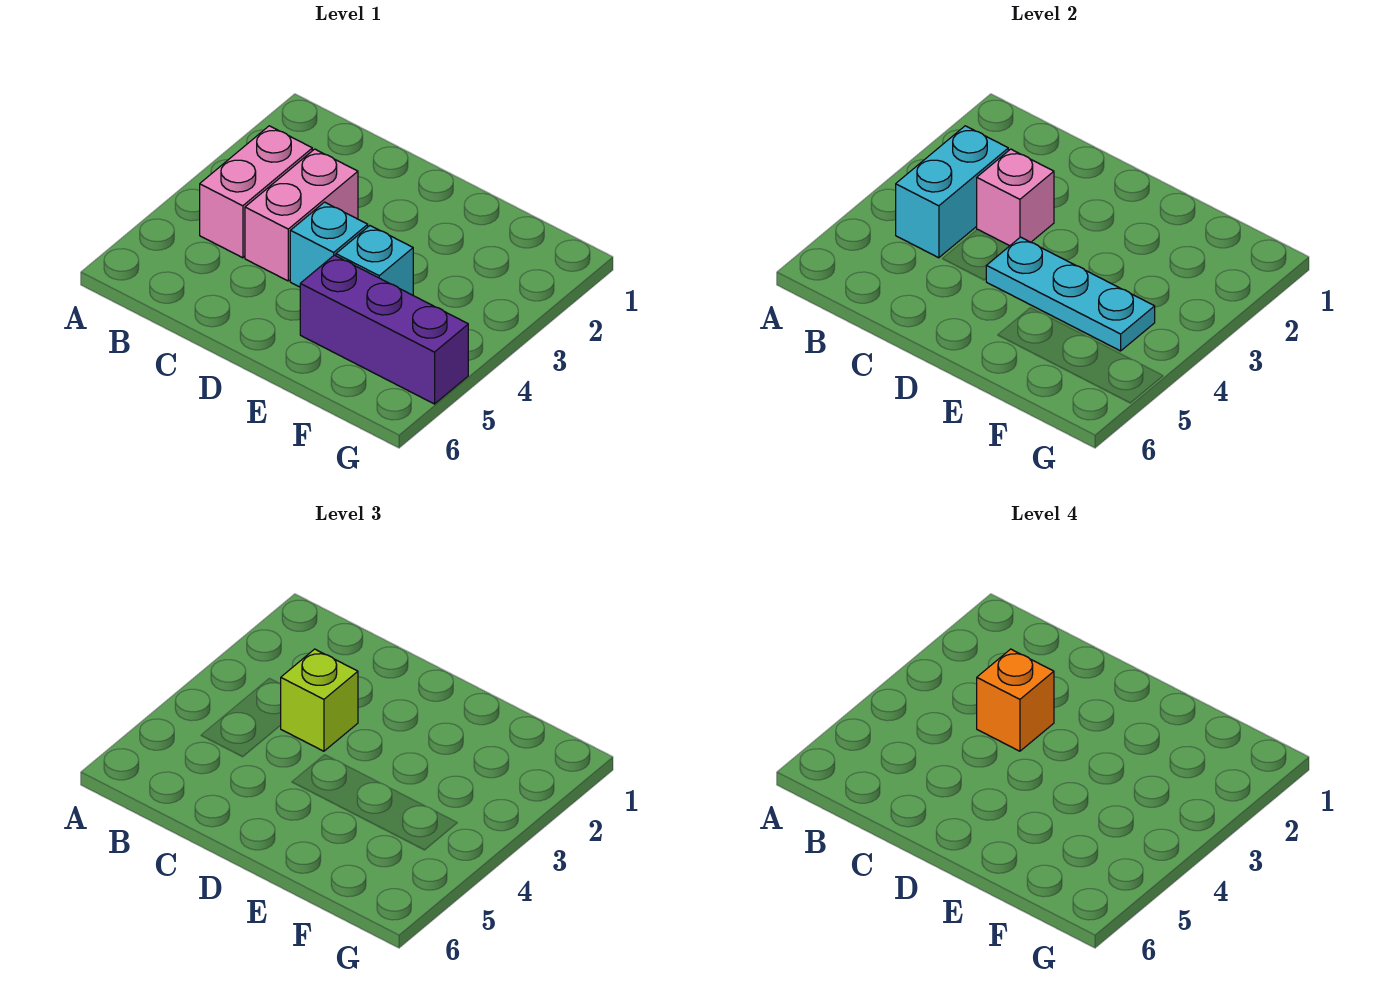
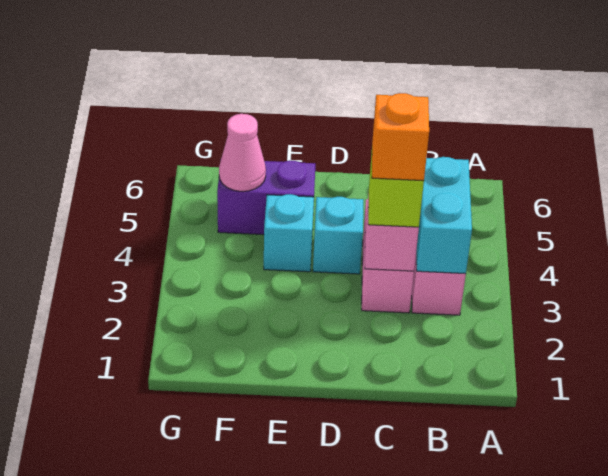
cyan plate D4:F4 level 2 -> none
purple brick E5:G5 level 1 -> purple brick E5:F5 level 1
none -> pink cone F5 level 2

